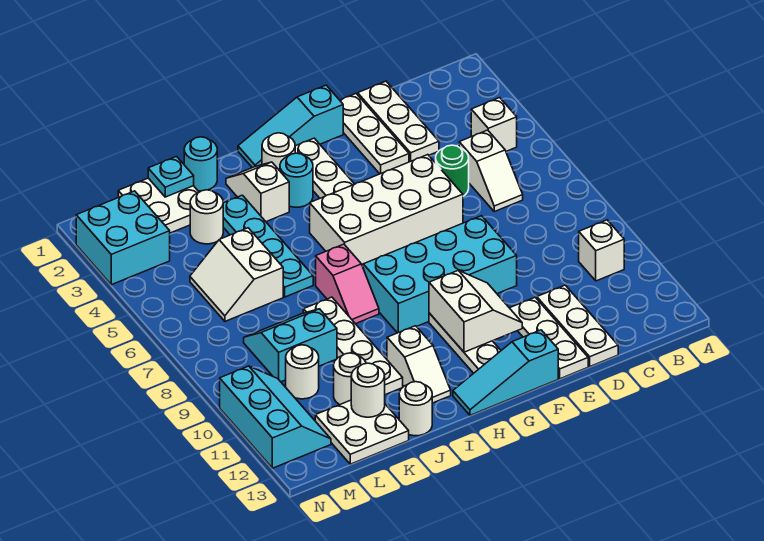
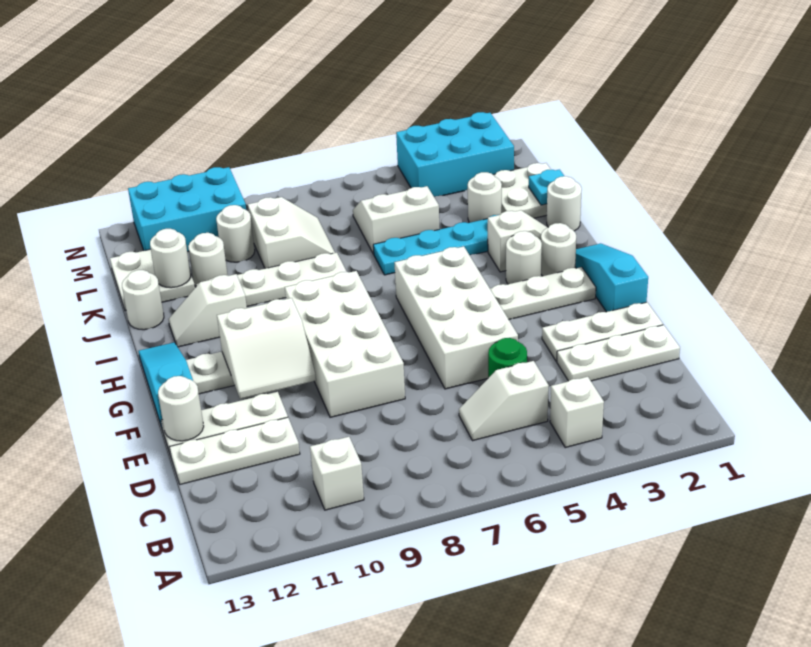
cyan brick E8:H9 level 1 -> white brick E8:H9 level 1
none -> white round brick E13 level 2
cyan round brick H3 level 1 -> white round brick H3 level 1
pink slope I7:I8 level 1 top 7 -> none
cyan round brick J1 level 1 -> white round brick J1 level 1
cyan slope K8:L9 level 1 top 9 -> white slope K8:L9 level 1 top 9
cyan brick M2:N3 level 1 -> cyan brick M2:N4 level 1
cyan slope M10:N12 level 1 top N -> cyan brick M10:N12 level 1

